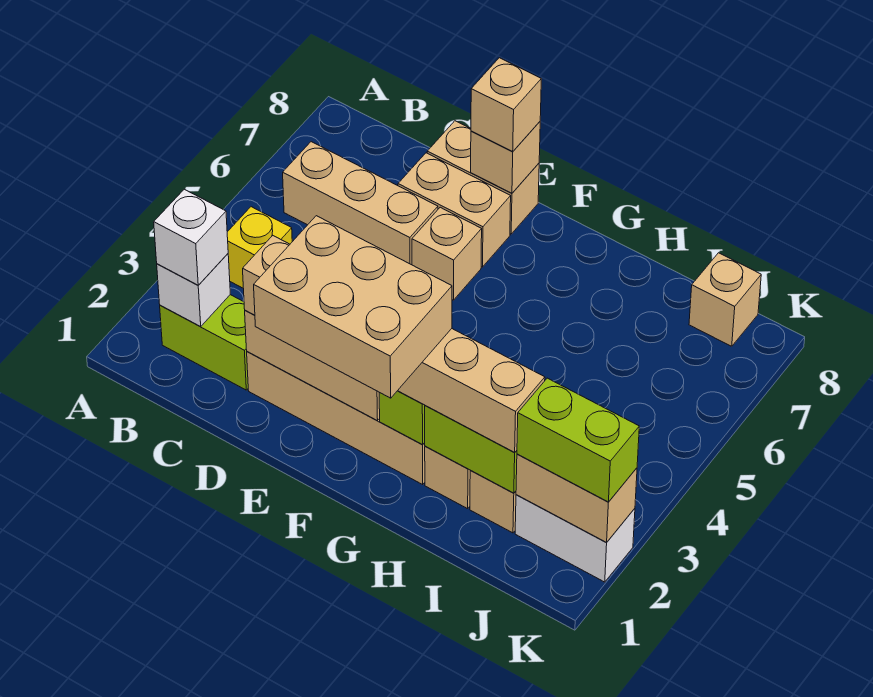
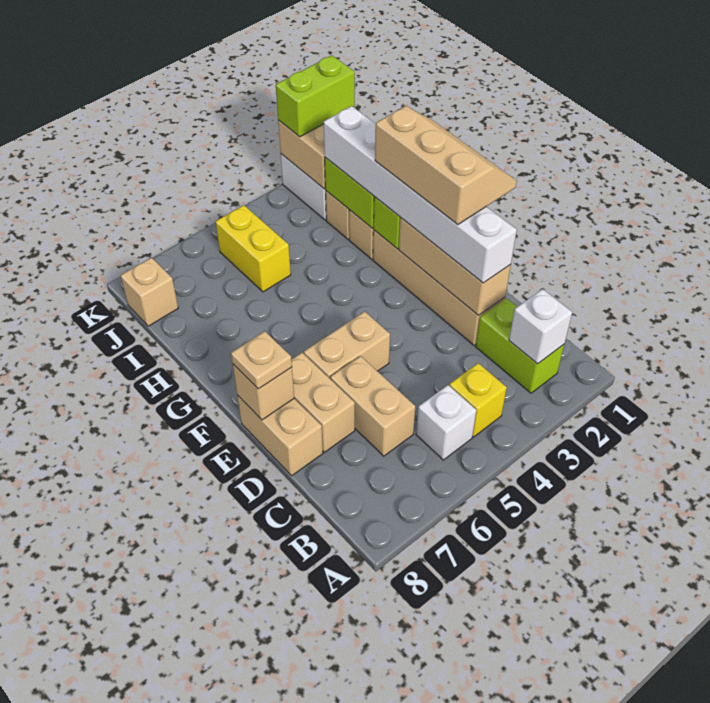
white brick B2 level 3 -> white brick B5 level 1
tan brick B6:D6 level 1 -> tan brick C6:D6 level 1
tan brick D2:I2 level 3 -> white brick D2:I2 level 3
tan brick E1:G2 level 4 -> tan slope E1:G2 level 4 top 2
tan brick E6 level 1 -> tan brick E5:E6 level 1
tan brick E8 level 3 -> tan plate E8 level 3
none -> yellow brick I5:J5 level 1
lime brick J2:K2 level 3 -> lime brick K1:K2 level 3

